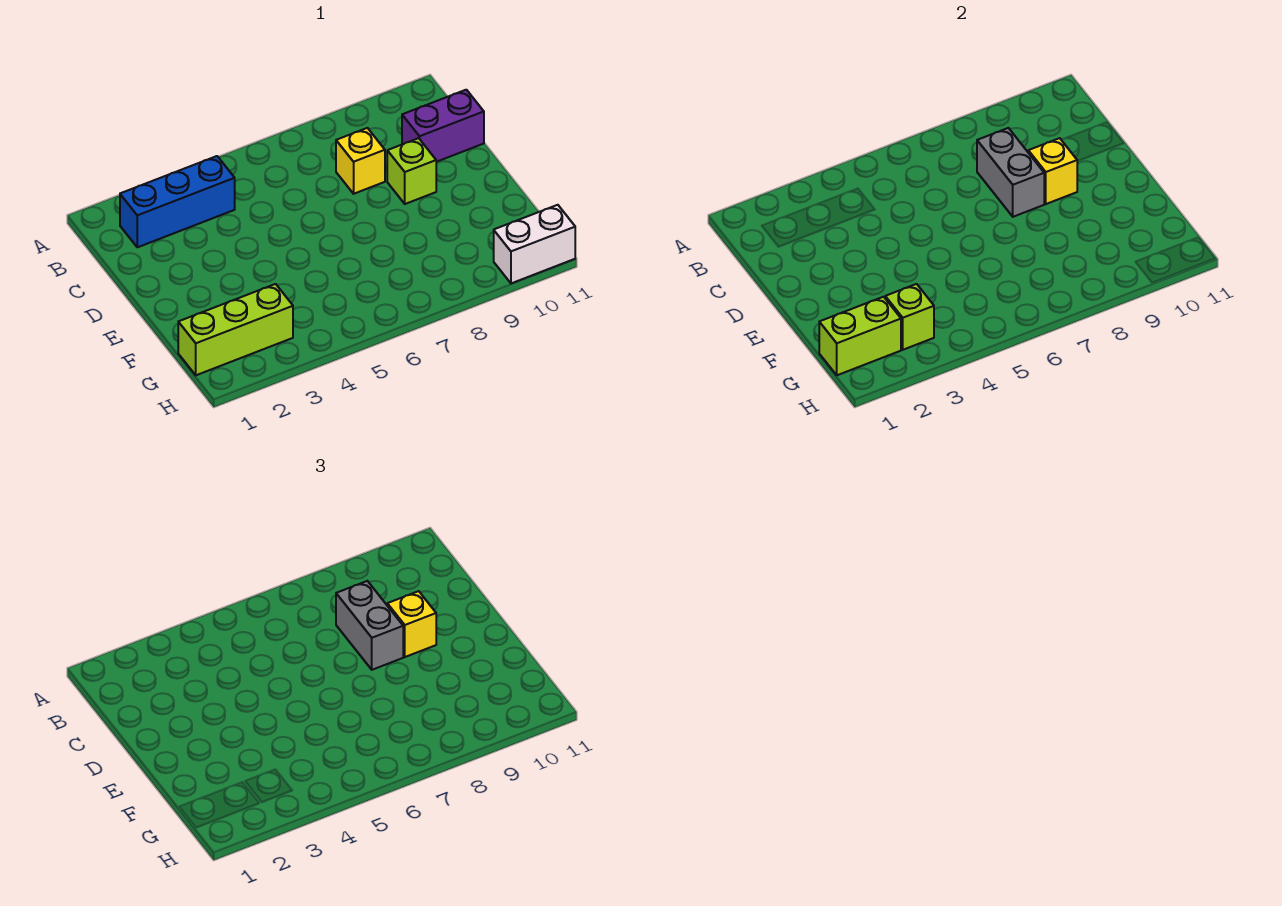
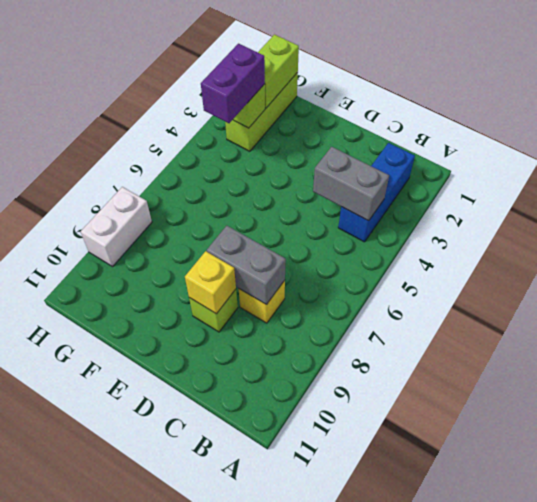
grey brick C8:D8 level 3 -> grey brick B4:C4 level 2
purple brick C10:C11 level 1 -> purple brick G3:G4 level 3
yellow brick D9 level 3 -> none
white brick H10:H11 level 1 -> white brick H8:H9 level 1

